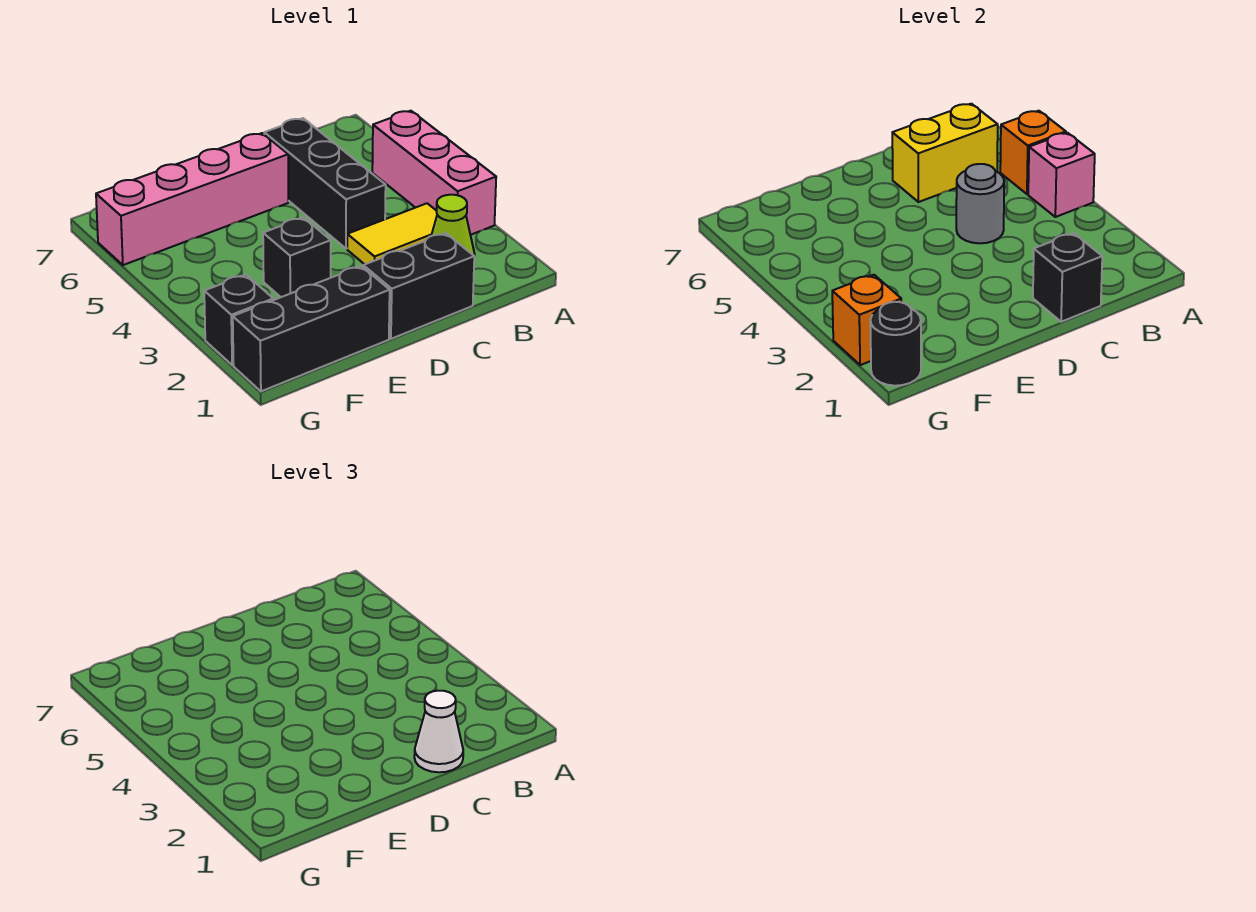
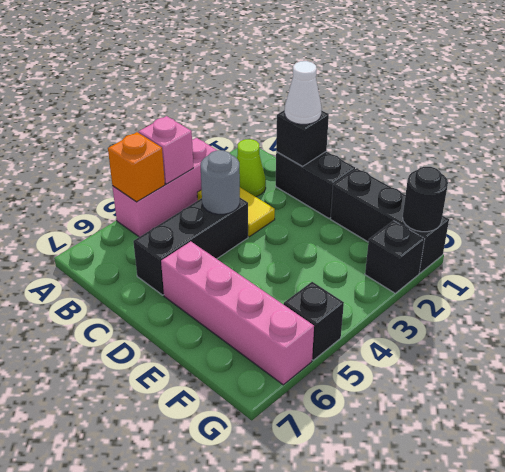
yellow brick B6:C6 level 2 -> none
black brick E3 level 1 -> black brick G5 level 1
orange brick G2 level 2 -> none

